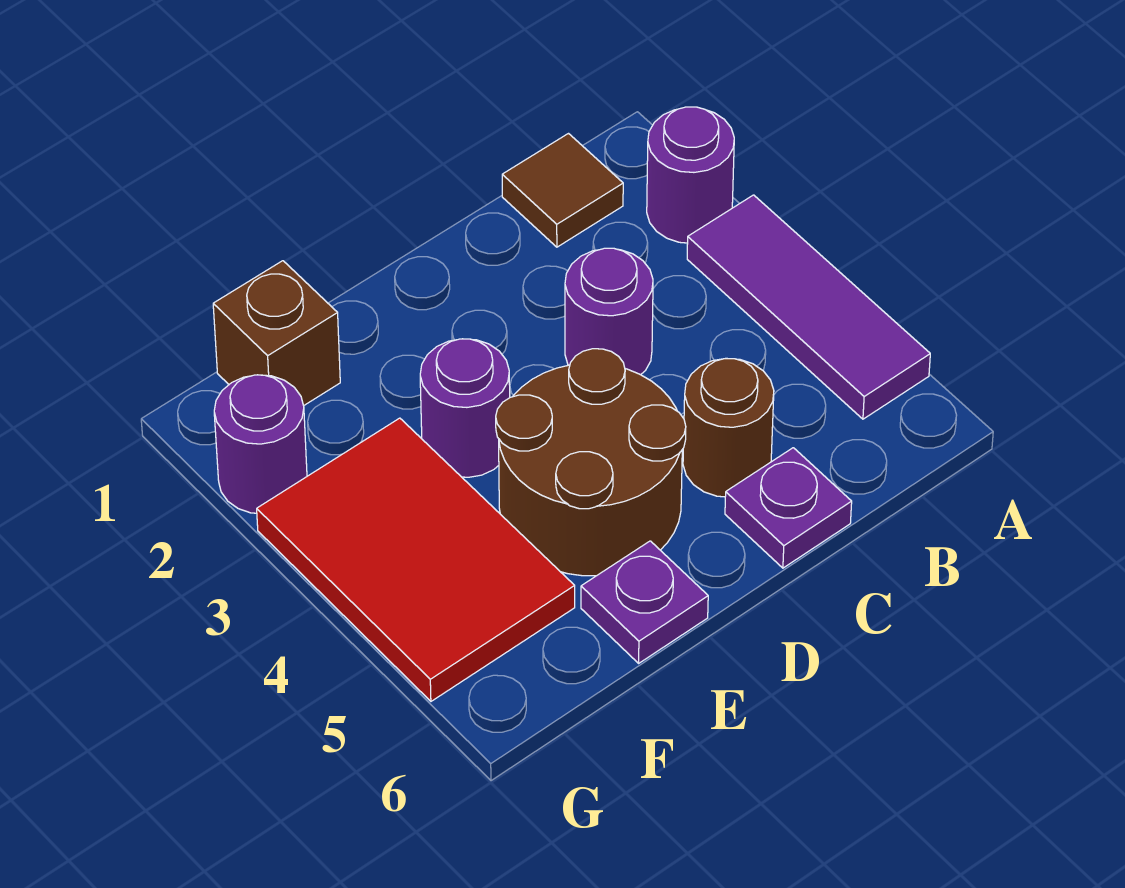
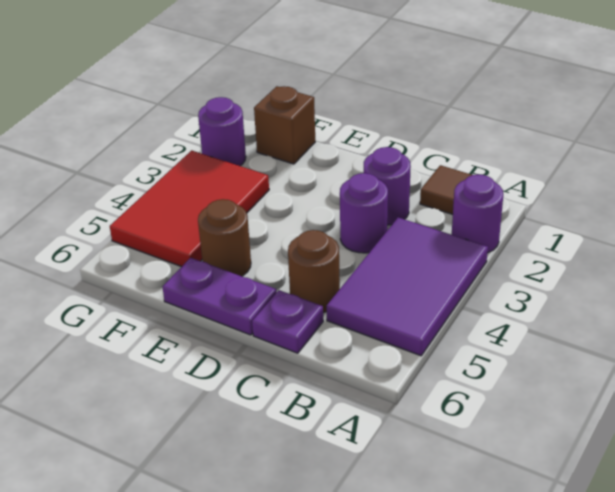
purple tile A3:A5 level 1 -> purple tile A3:B5 level 1
brown round brick D4:E5 level 1 -> brown round brick E5 level 1
purple round brick E3 level 1 -> purple round brick C2 level 1
purple plate E6 level 1 -> purple plate D6:E6 level 1

